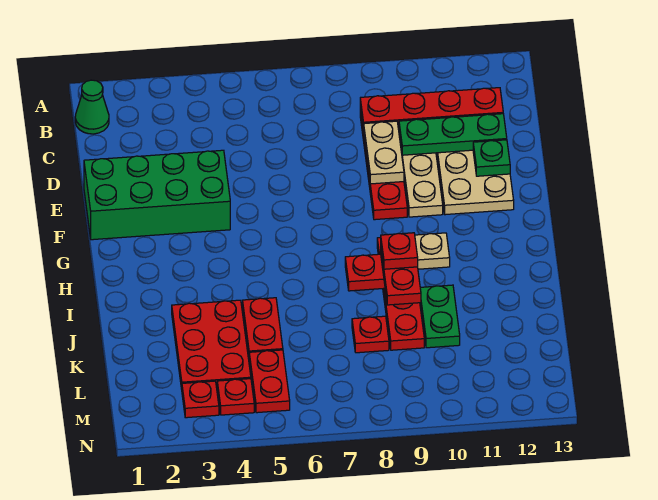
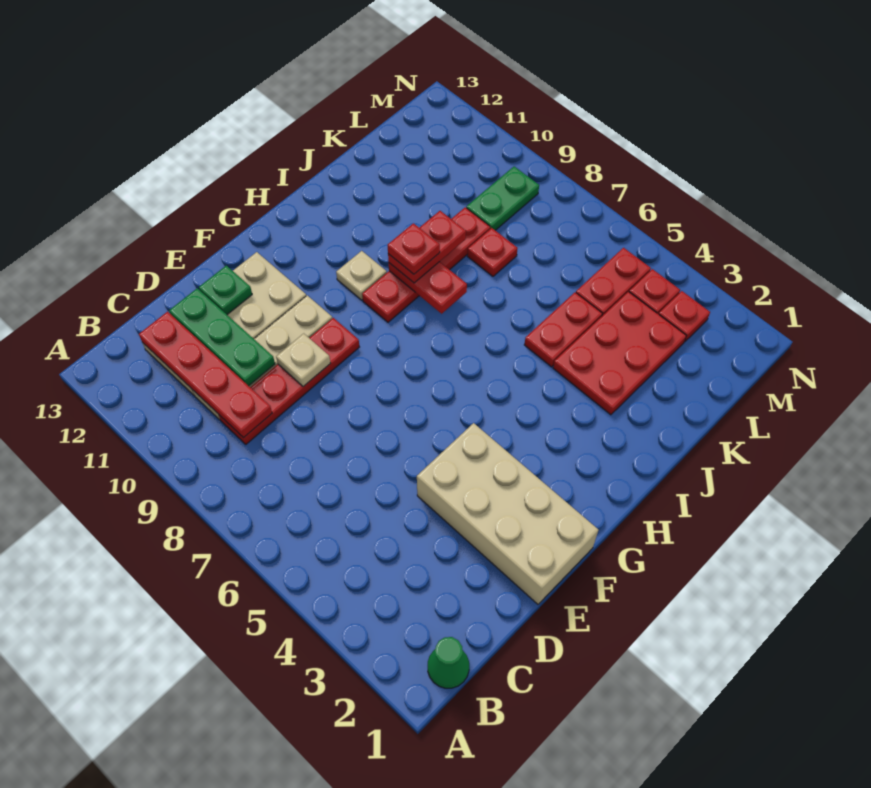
tan plate D9:E9 level 2 -> tan plate E9 level 2
green brick E1:F4 level 1 -> tan brick E1:F4 level 1
green plate J10:K10 level 1 -> green plate L9:M9 level 1

